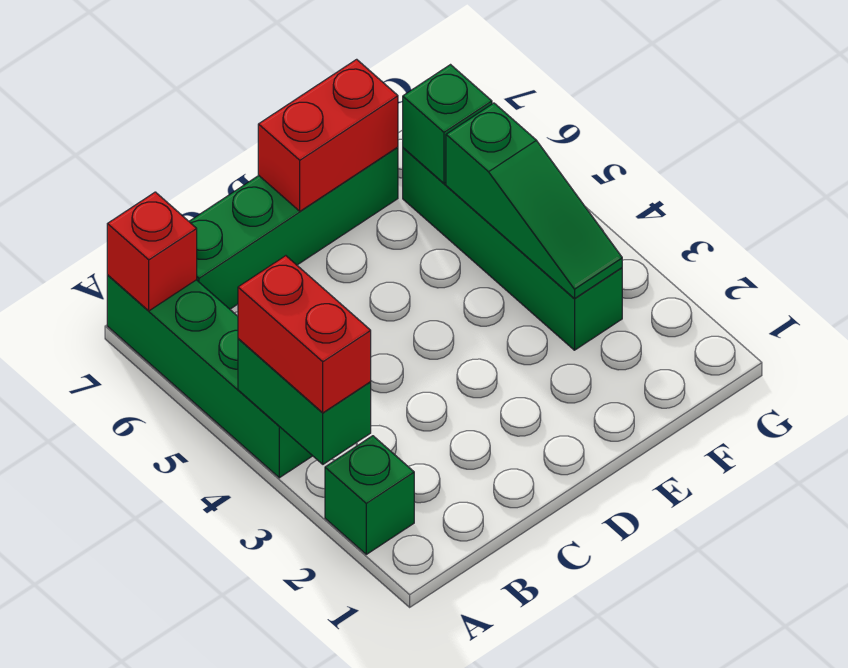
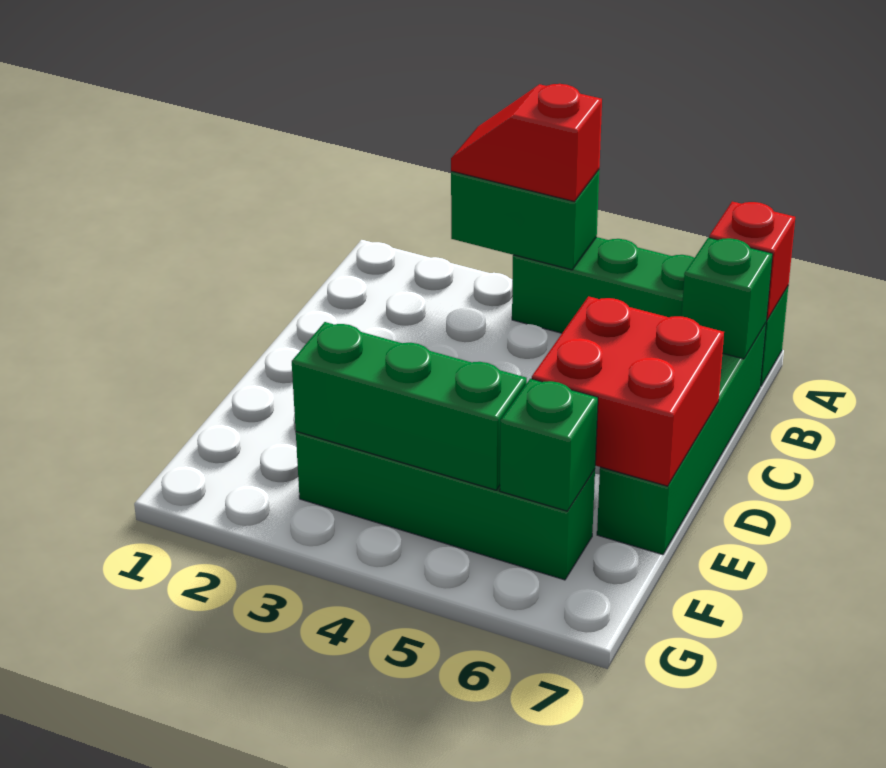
green brick A2 level 1 -> green brick B7 level 2
red brick A3:A4 level 3 -> red slope A3:A4 level 3 top 4
red brick D7:E7 level 2 -> red brick D6:E7 level 2
green slope F3:F5 level 2 top 5 -> green brick F3:F5 level 2

